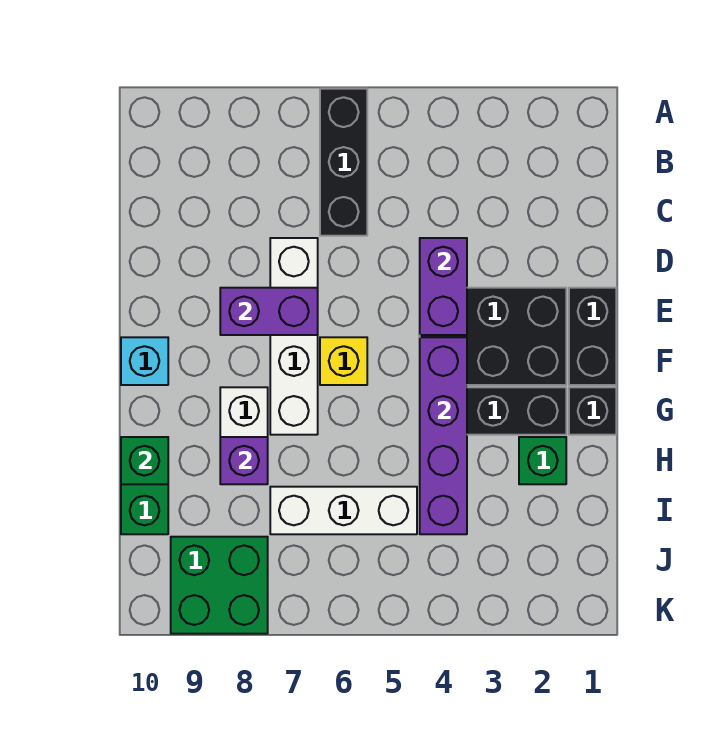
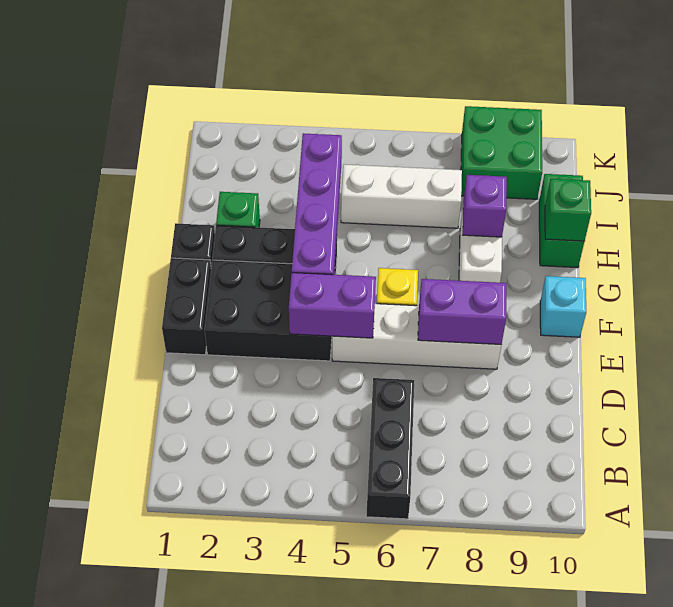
purple brick D4:E4 level 2 -> purple brick E4:E5 level 2
white brick D7:G7 level 1 -> white brick E5:E8 level 1

